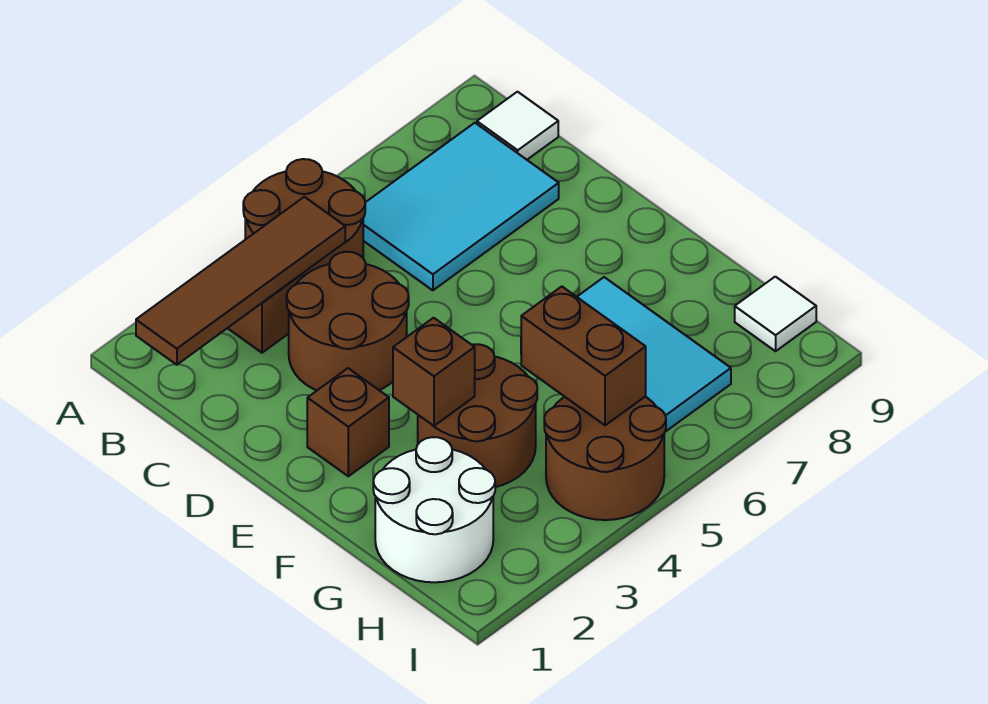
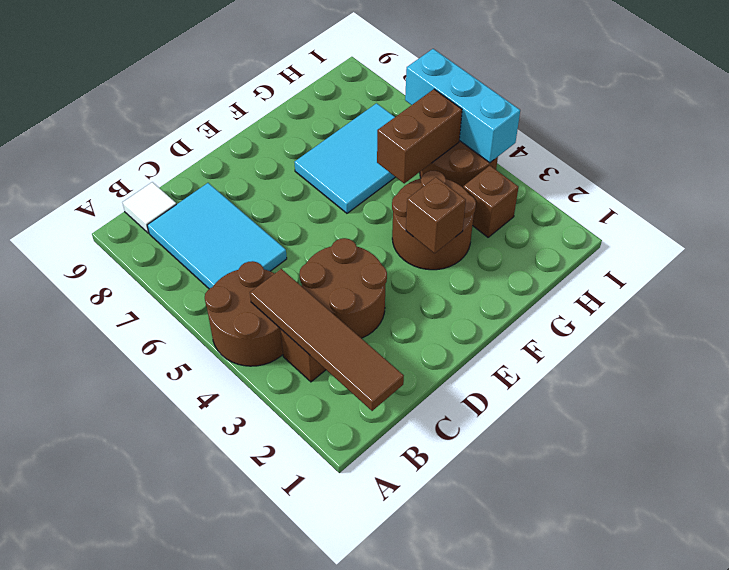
brown brick E2 level 1 -> brown brick H3 level 1
white round brick G1:H2 level 1 -> none
white tile H9 level 1 -> none
none -> cyan brick I4:I6 level 2

